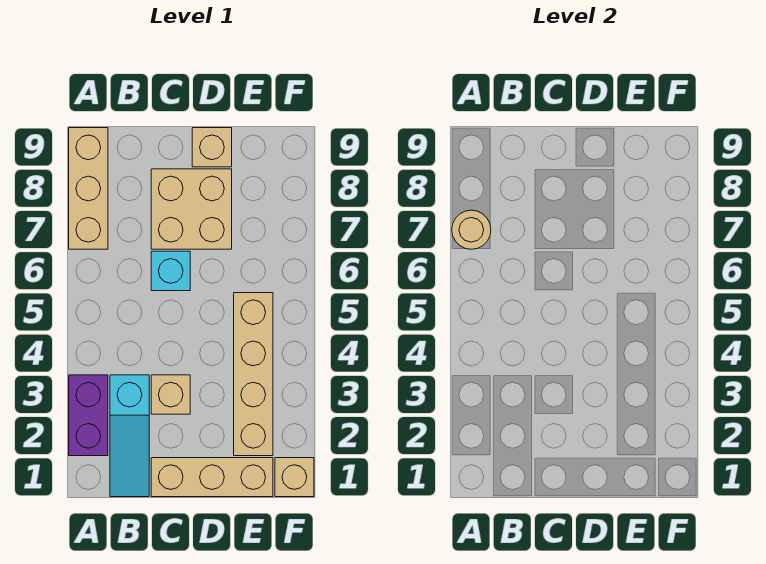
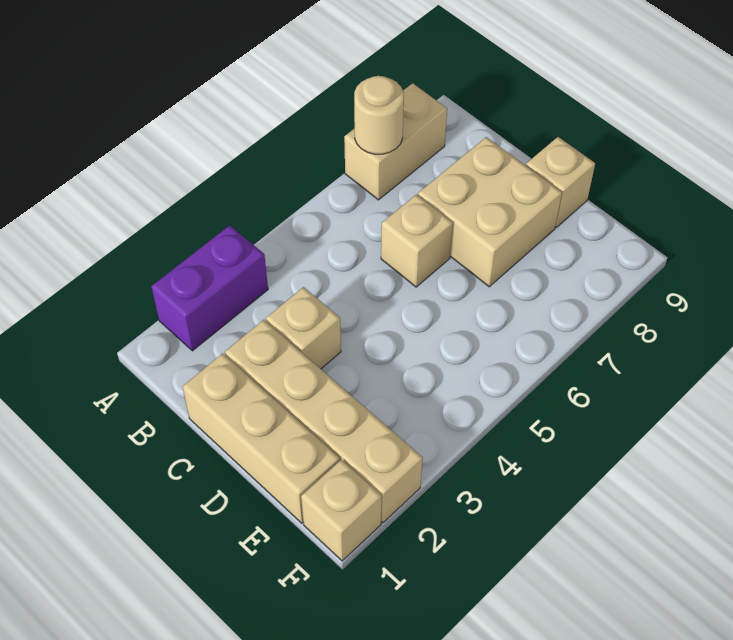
tan brick A7:A9 level 1 -> tan brick A7:A8 level 1
cyan slope B1:B3 level 1 top 3 -> none
cyan brick C6 level 1 -> tan brick C6 level 1
tan brick E2:E5 level 1 -> tan brick C2:F2 level 1

